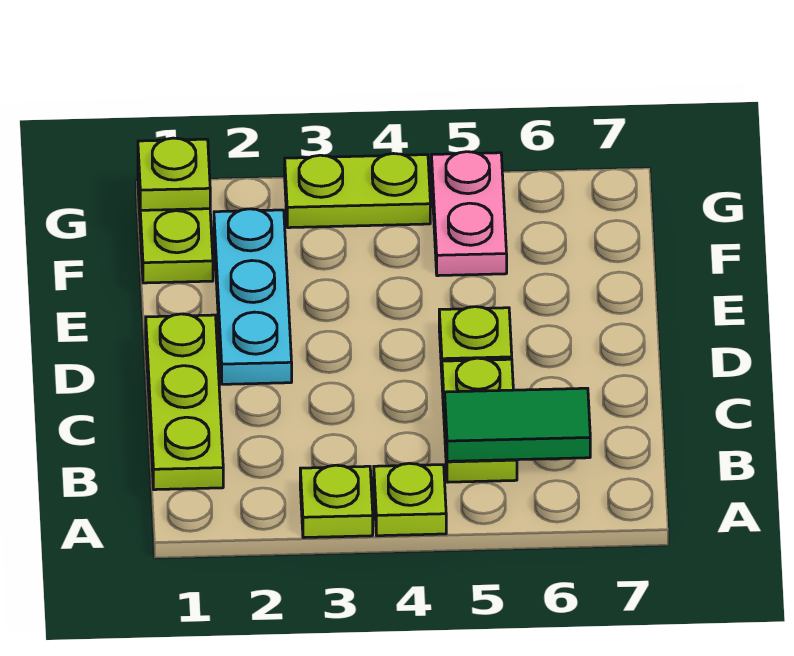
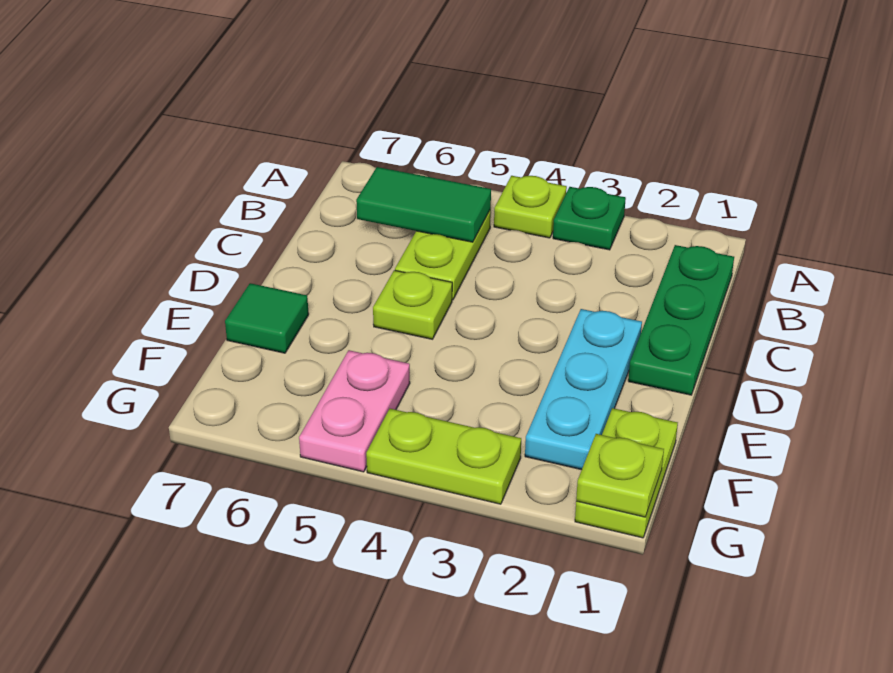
lime plate A3 level 1 -> green plate A3 level 1
lime plate B1:D1 level 1 -> green plate B1:D1 level 1
none -> green tile E7 level 1

